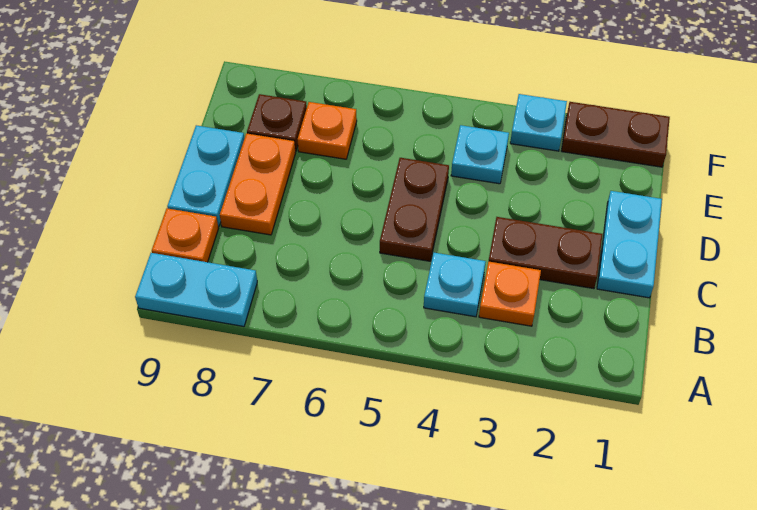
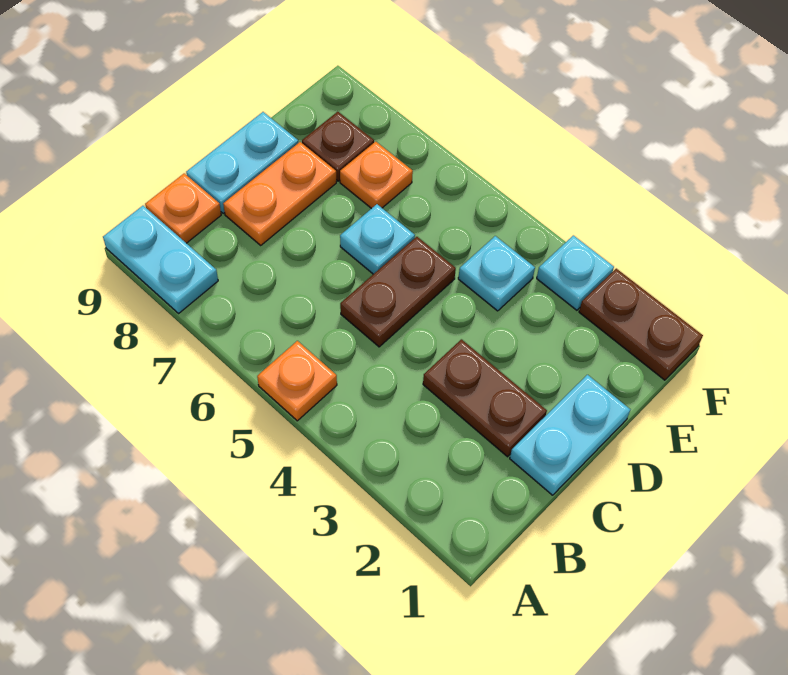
orange plate B3 level 1 -> orange plate A5 level 1
cyan plate B4 level 1 -> cyan plate D6 level 1

